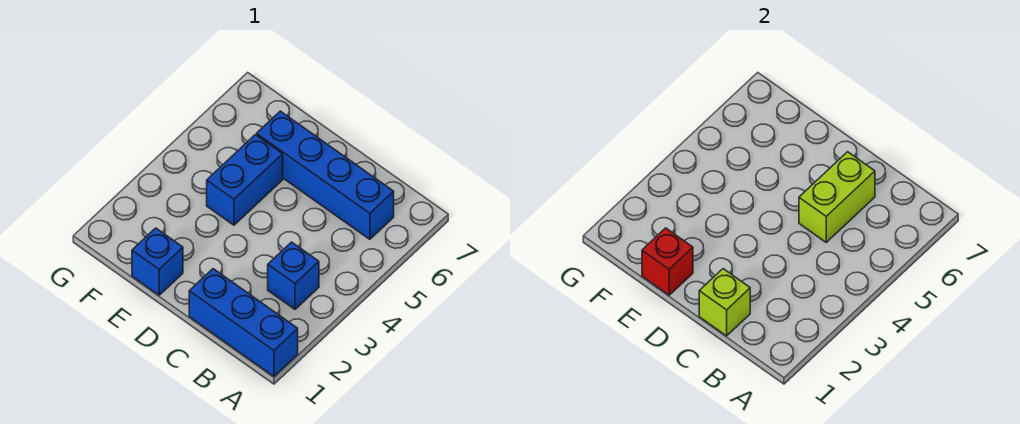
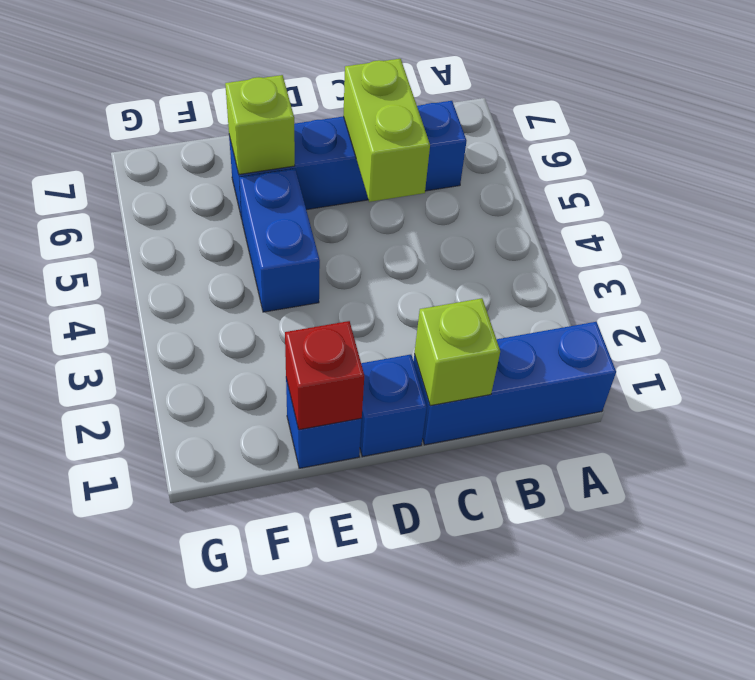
blue brick B3 level 1 -> blue brick D1 level 1
none -> lime brick E6 level 2

